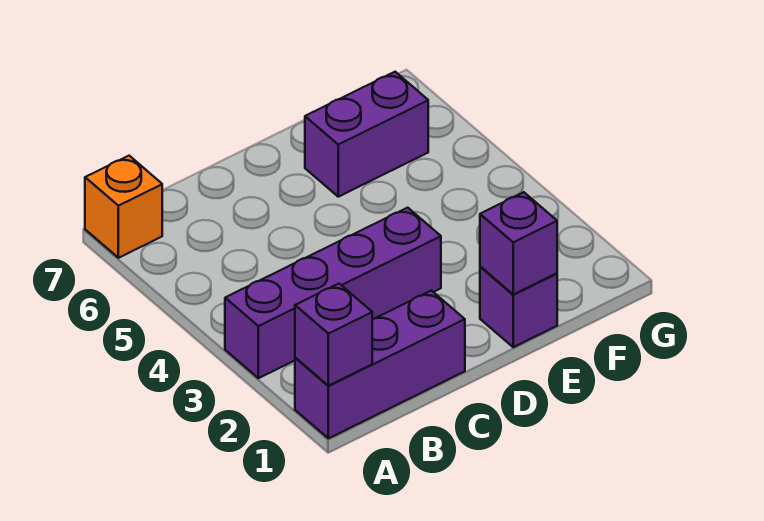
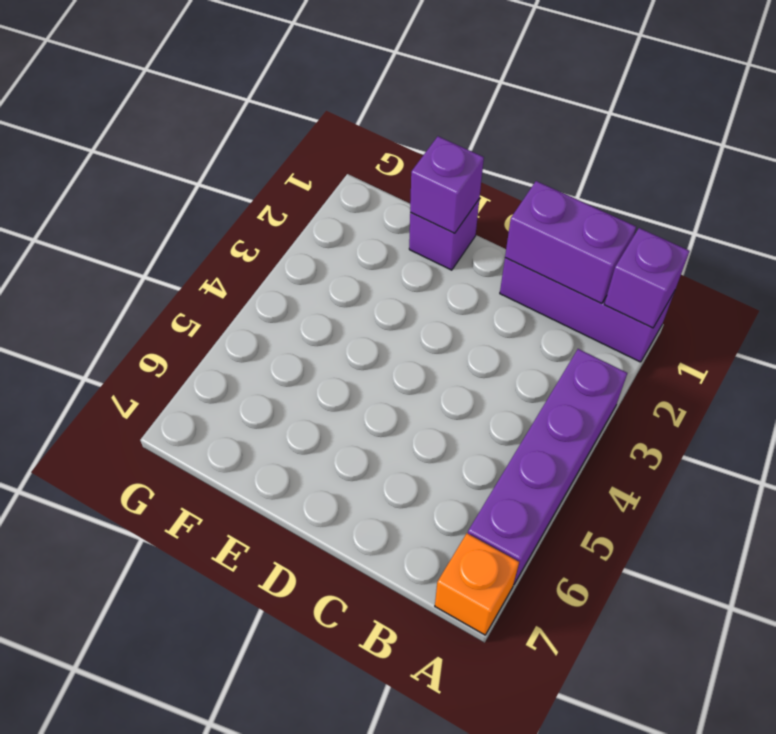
purple brick A3:D3 level 1 -> purple brick A3:A6 level 1
purple brick E6:F6 level 1 -> purple brick B1:C1 level 2

